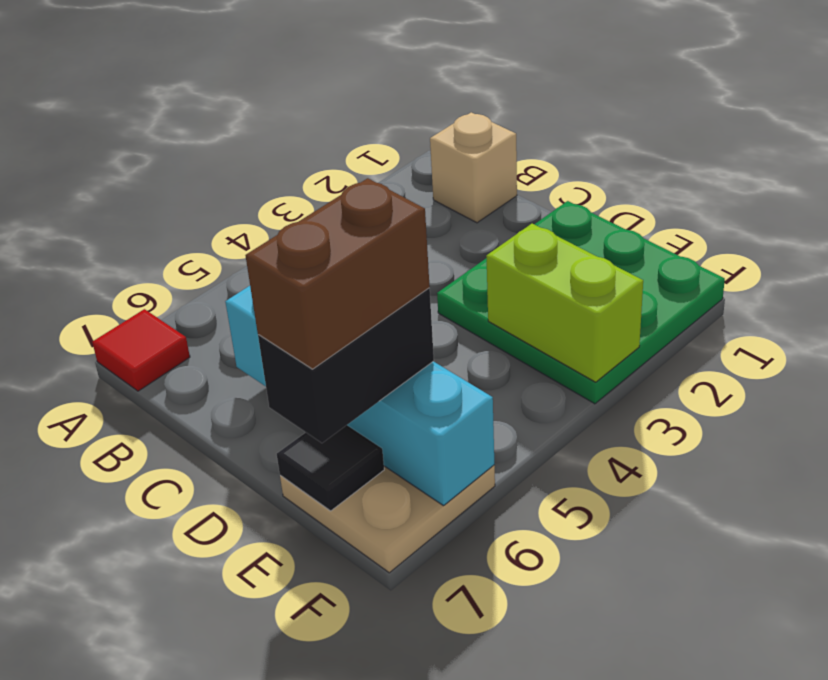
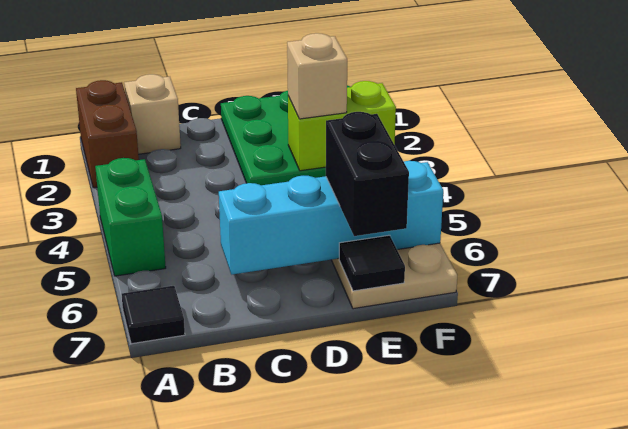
none -> green brick A4:A5 level 1
red tile A7 level 1 -> black tile A7 level 1
none -> tan brick E3 level 3
brown brick E6:E7 level 4 -> brown brick A1:A2 level 1

